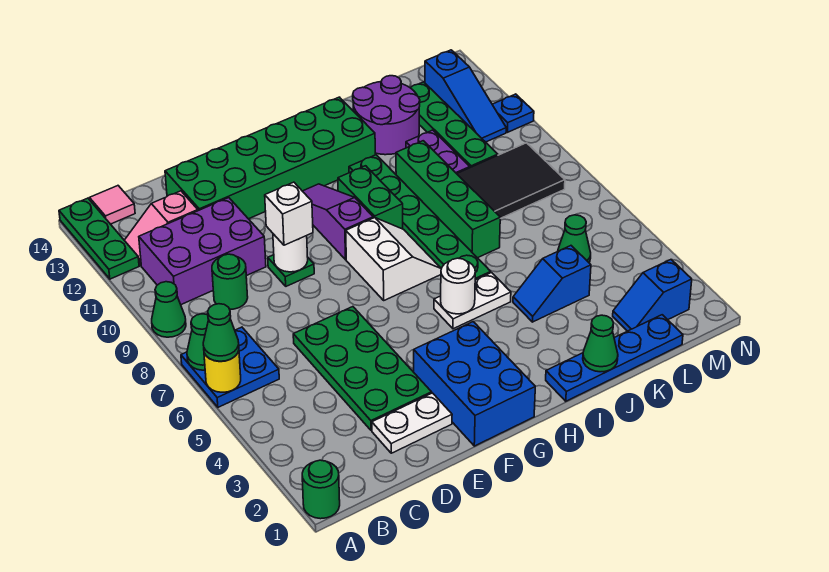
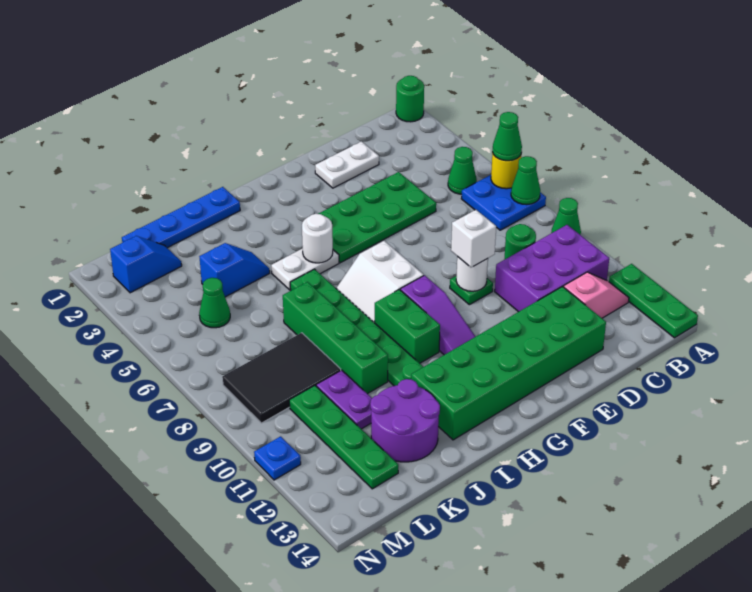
pink tile B14 level 1 -> none
green plate D3:E6 level 1 -> green plate D4:G5 level 1
blue brick F1:G3 level 1 -> none
green cone J1 level 2 -> green cone B5 level 1
blue slope M11:M13 level 1 top 13 -> none

